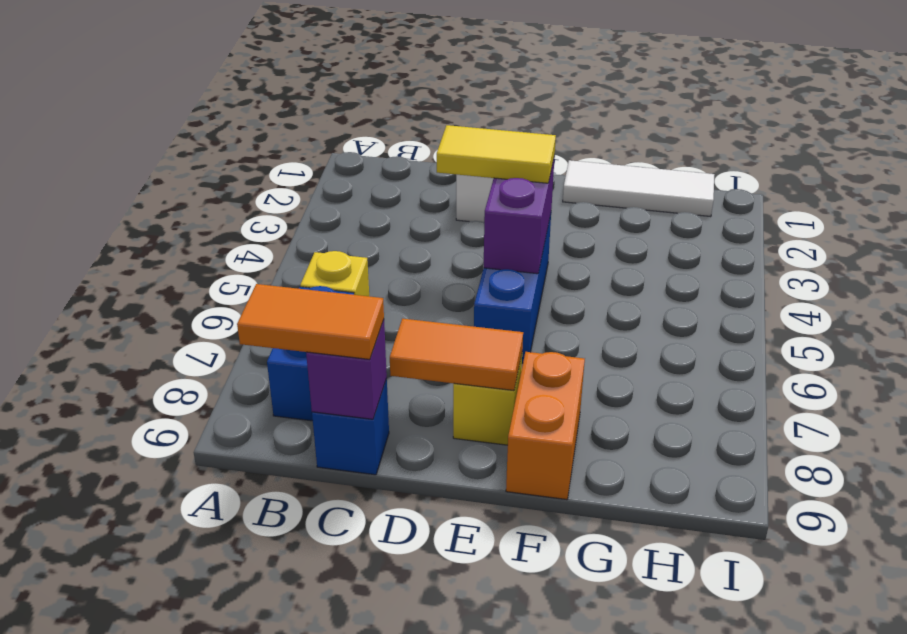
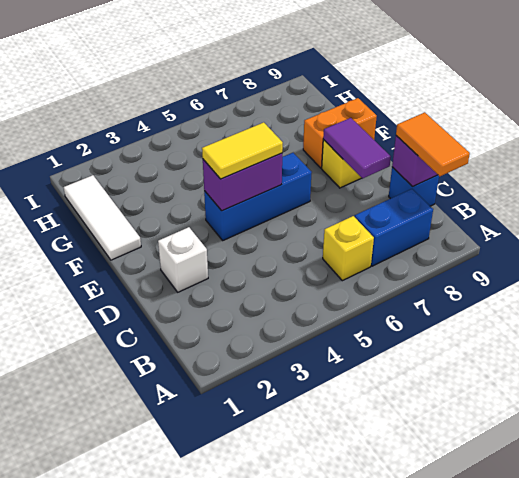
yellow tile D4:E4 level 3 -> yellow tile E4:E5 level 3
orange tile D8:E8 level 2 -> purple tile D8:E8 level 2

